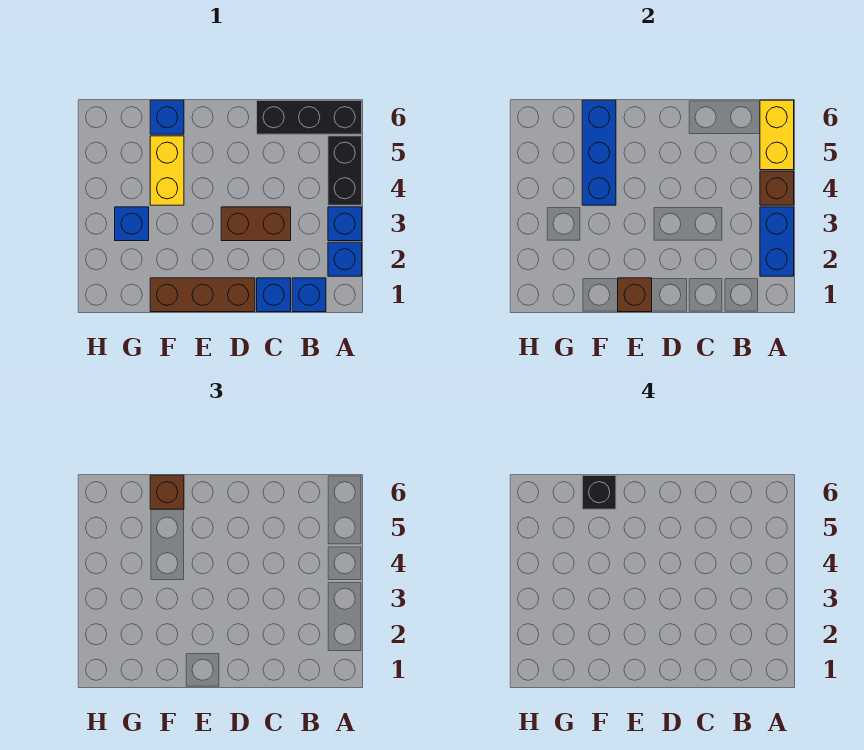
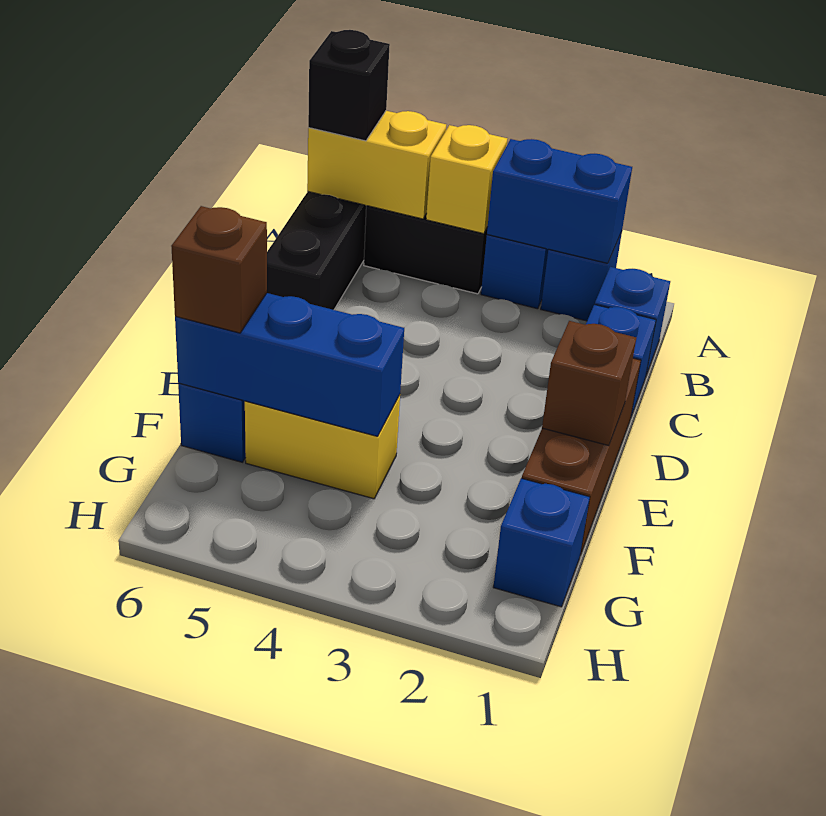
brown brick A4 level 2 -> yellow brick A4 level 2
brown brick C3:D3 level 1 -> none
black brick F6 level 4 -> black brick A6 level 3
blue brick G3 level 1 -> blue brick G1 level 1

